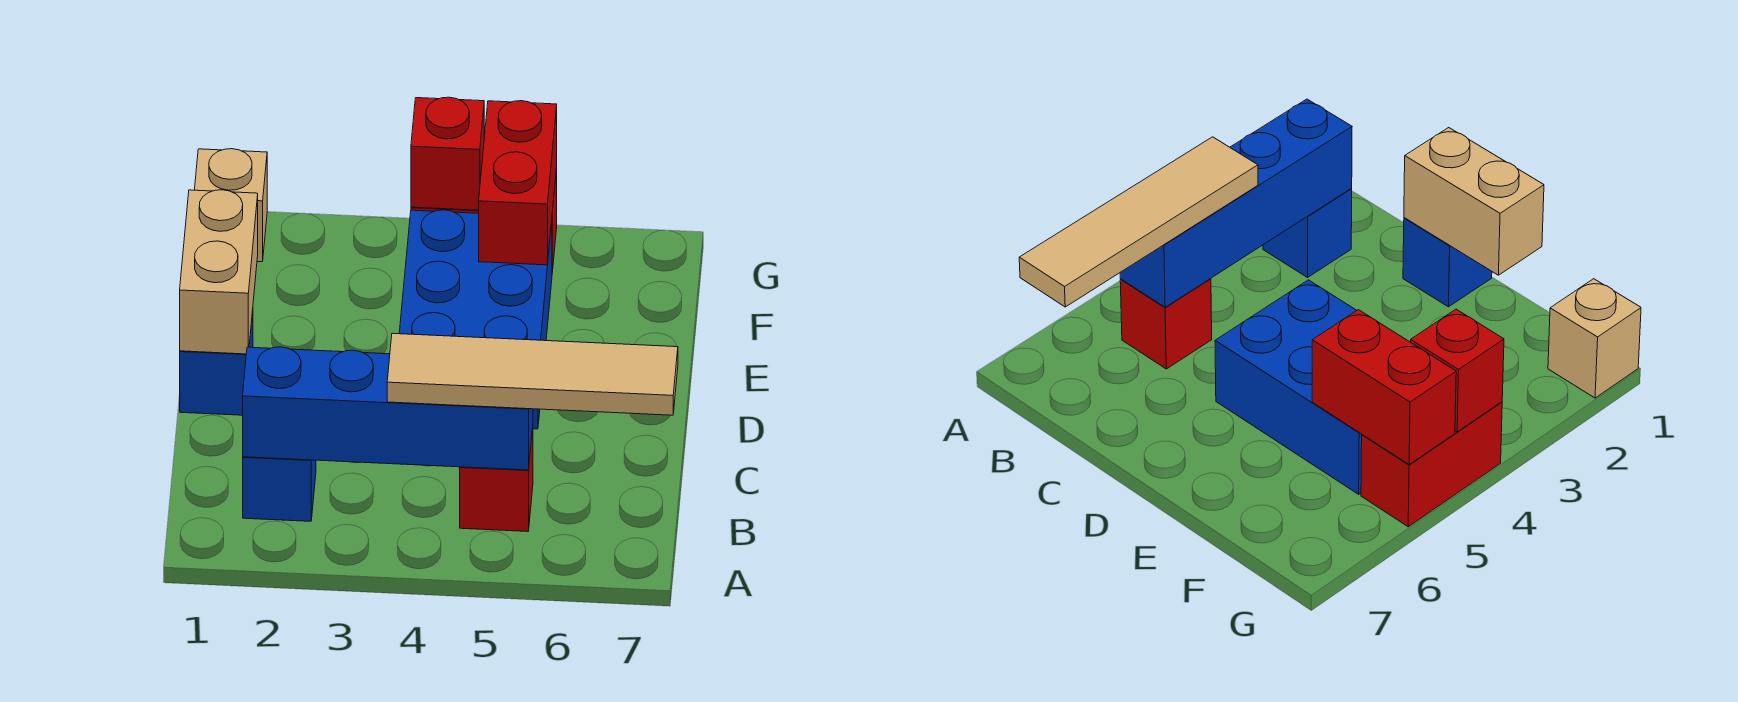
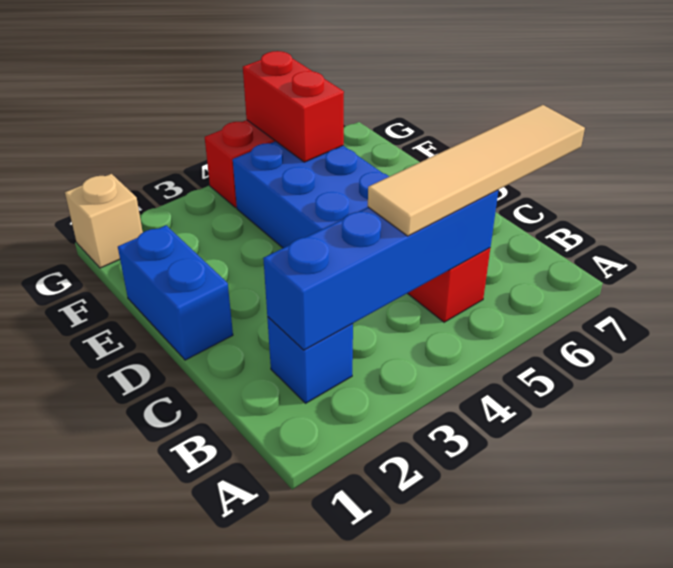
blue brick D1 level 1 -> blue brick D1:E1 level 1
tan brick D1:E1 level 2 -> none
red brick G4 level 2 -> none

